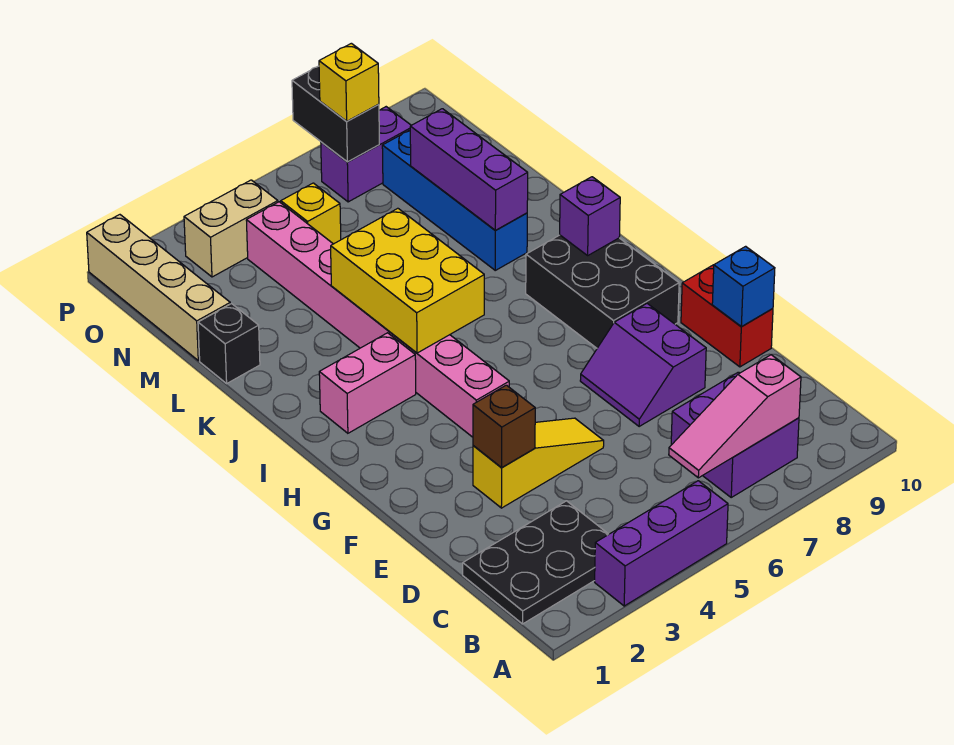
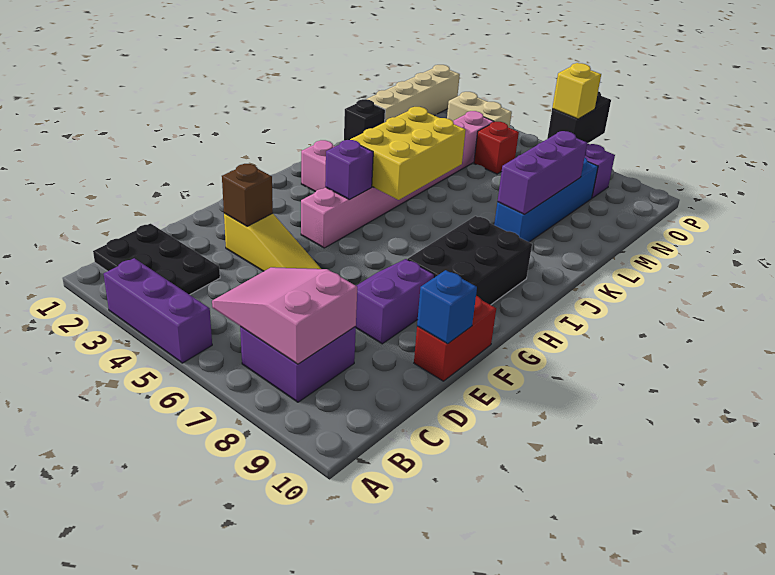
pink slope B6:B8 level 2 top 8 -> pink slope B6:C8 level 2 top 8
purple brick I9 level 2 -> purple brick H4 level 2
yellow brick N5 level 1 -> red brick N5 level 1

